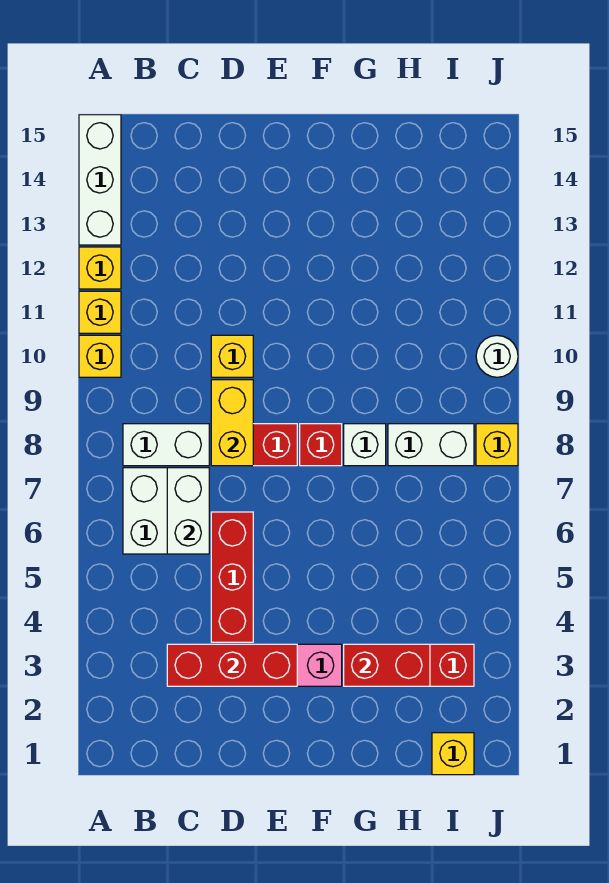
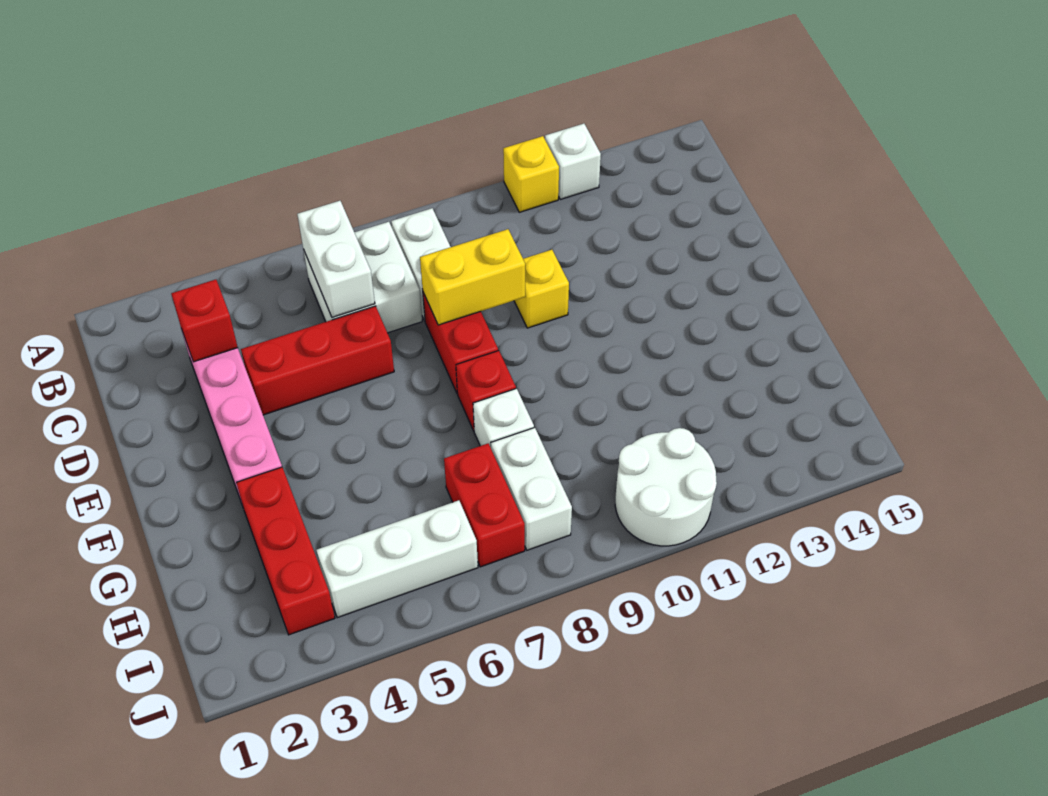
yellow brick A10 level 1 -> none
yellow brick A12 level 1 -> white brick A12 level 1
white brick A13:A15 level 1 -> white brick I4:I6 level 1
red brick C3:E3 level 2 -> red brick C3 level 2
white brick C6:C7 level 2 -> white brick B6:C6 level 2
red brick G3:H3 level 2 -> red brick H7:I7 level 1
yellow brick I1 level 1 -> none
yellow brick J8 level 1 -> none
white round brick J10 level 1 -> white round brick I10:J11 level 1

